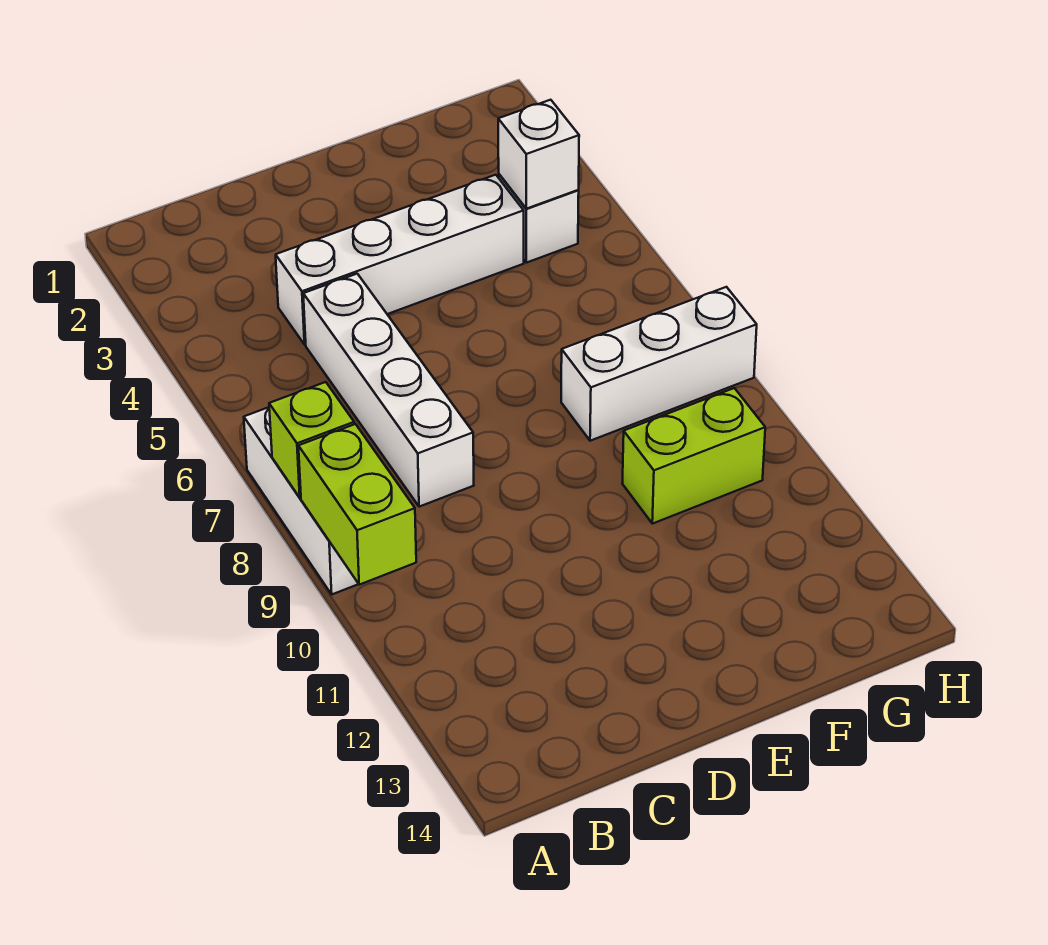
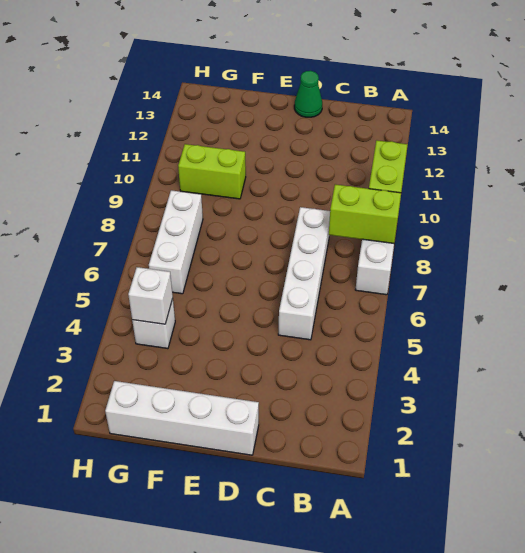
lime brick A8 level 2 -> lime brick A8:B8 level 2
white brick C4:F4 level 1 -> white brick D1:G1 level 1
none -> green cone D14 level 1
white brick F8:H8 level 1 -> white brick G6:G8 level 1

